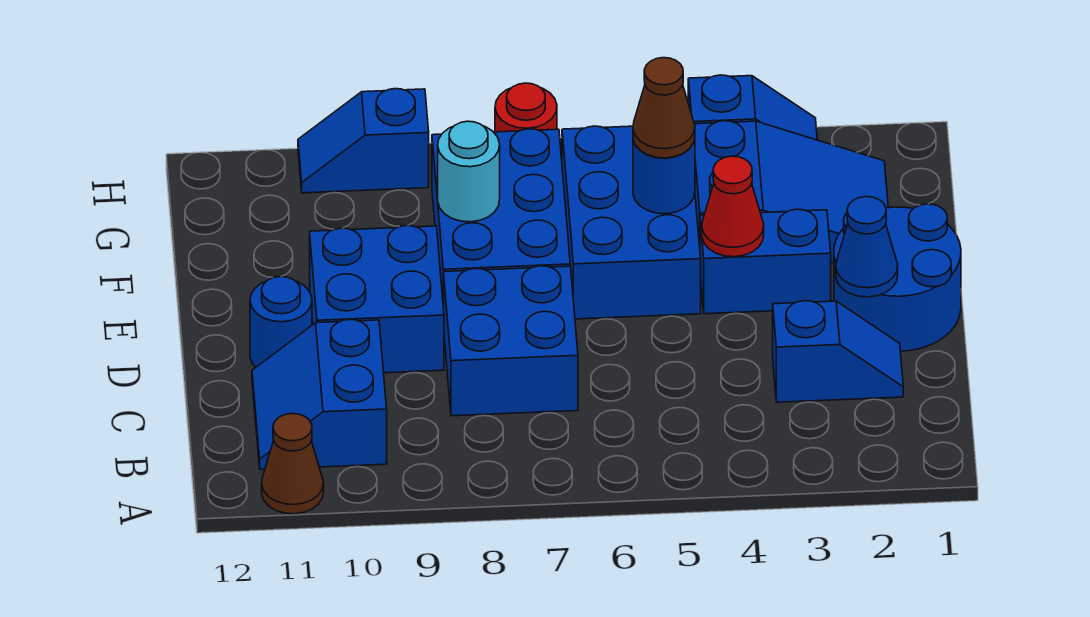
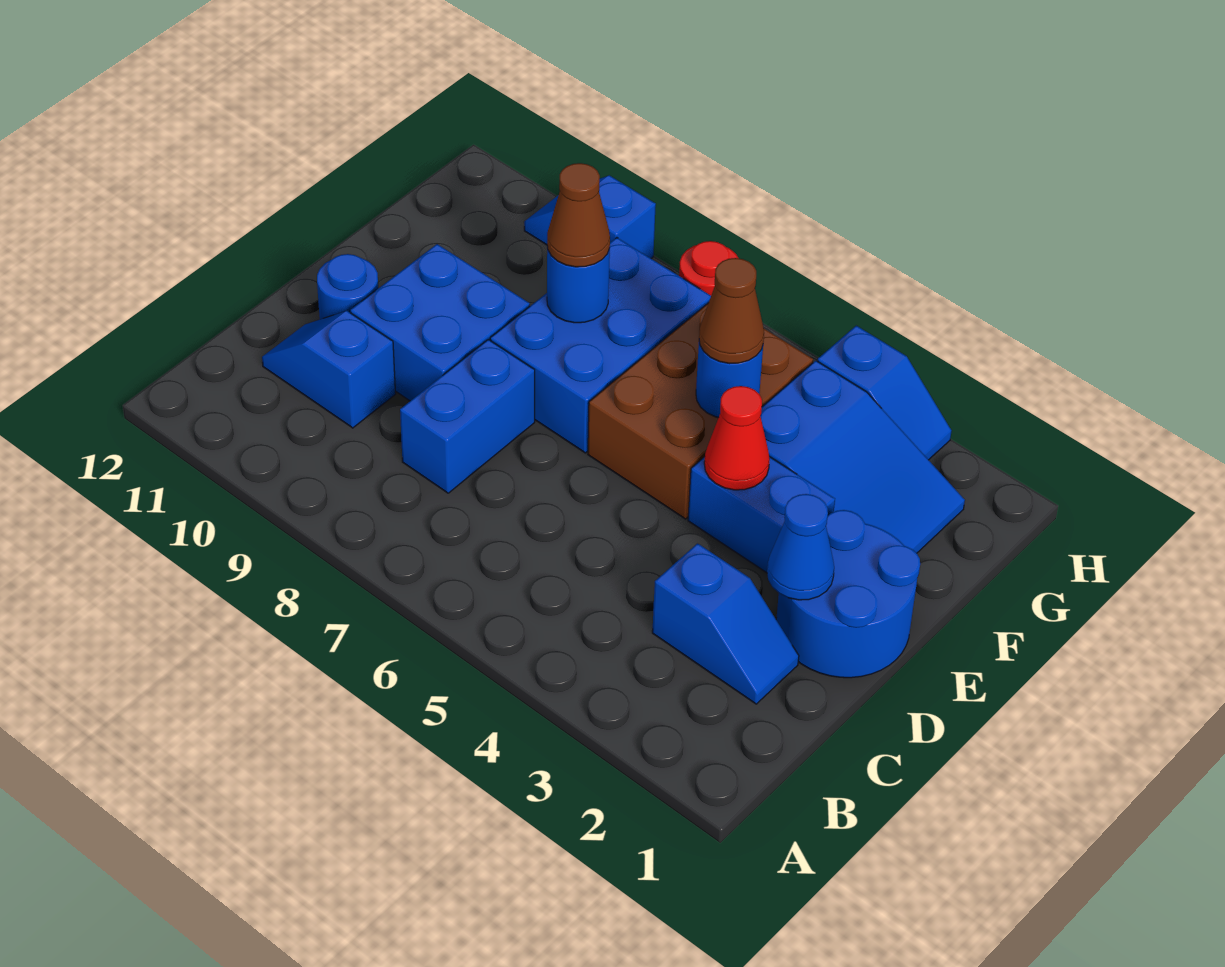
brown cone A11 level 1 -> brown cone F8 level 3
blue slope B10:C11 level 1 top 10 -> blue slope C10:C11 level 1 top 10
blue brick C7:D8 level 1 -> blue brick C8:D8 level 1
blue brick E5:G6 level 1 -> brown brick E5:G6 level 1
cyan round brick F8 level 2 -> blue round brick F8 level 2

